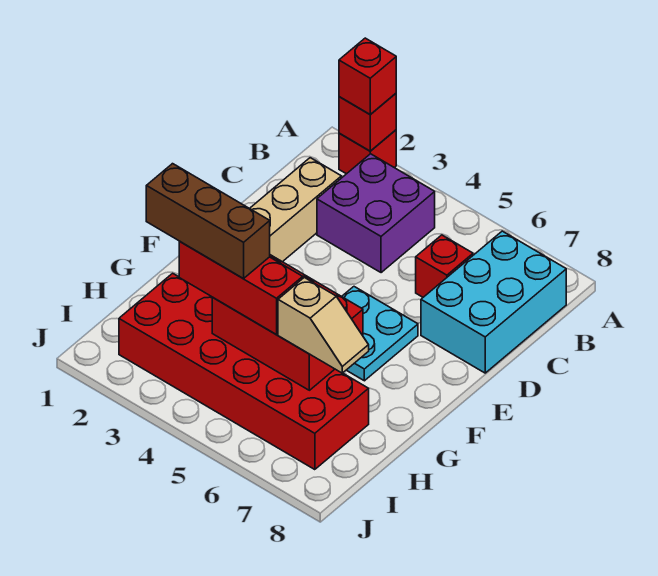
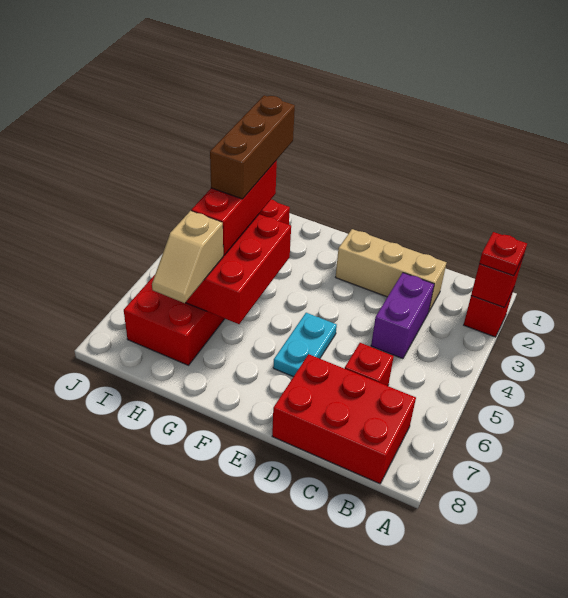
red brick A2 level 3 -> red plate A2 level 3
purple brick B3:C4 level 1 -> purple brick C3:C4 level 1
cyan brick B7:D8 level 1 -> red brick B7:D8 level 1
cyan plate E5:F6 level 1 -> cyan plate E5:E6 level 1

